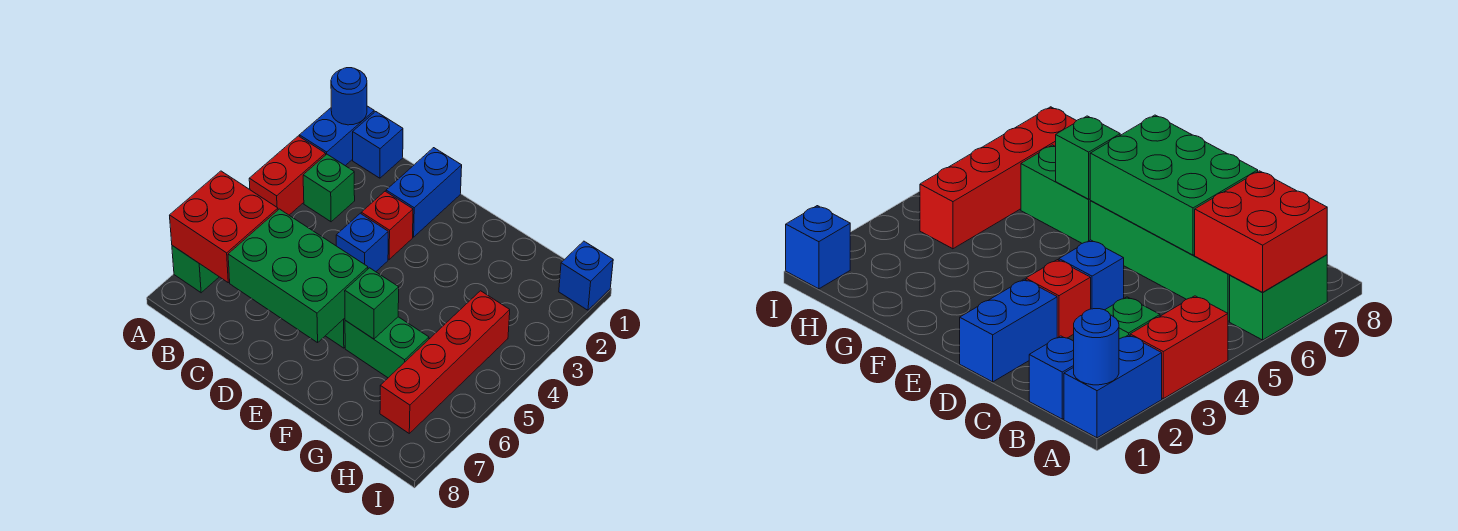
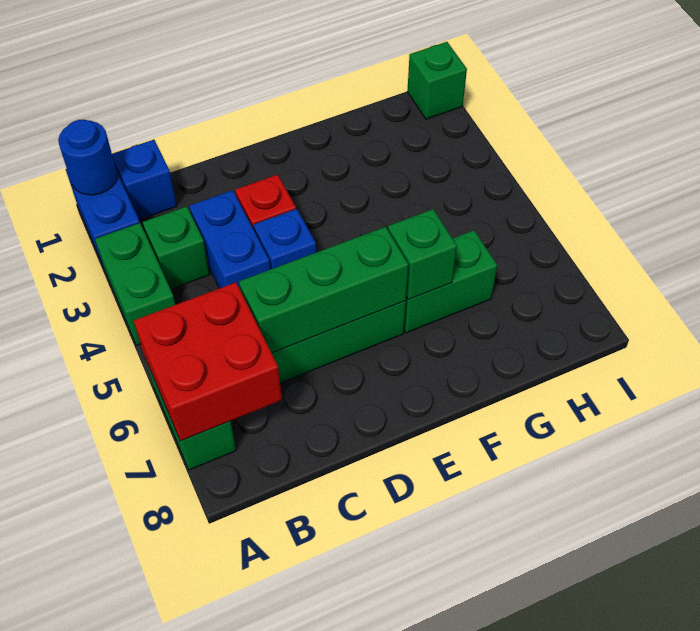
red brick A3:A4 level 1 -> green brick A3:A4 level 1
green brick C6:E7 level 2 -> green brick C6:E6 level 2
blue brick D1:D2 level 1 -> blue brick C3:C4 level 1
red brick H4:H7 level 1 -> none
blue brick I1 level 1 -> green brick I1 level 1

